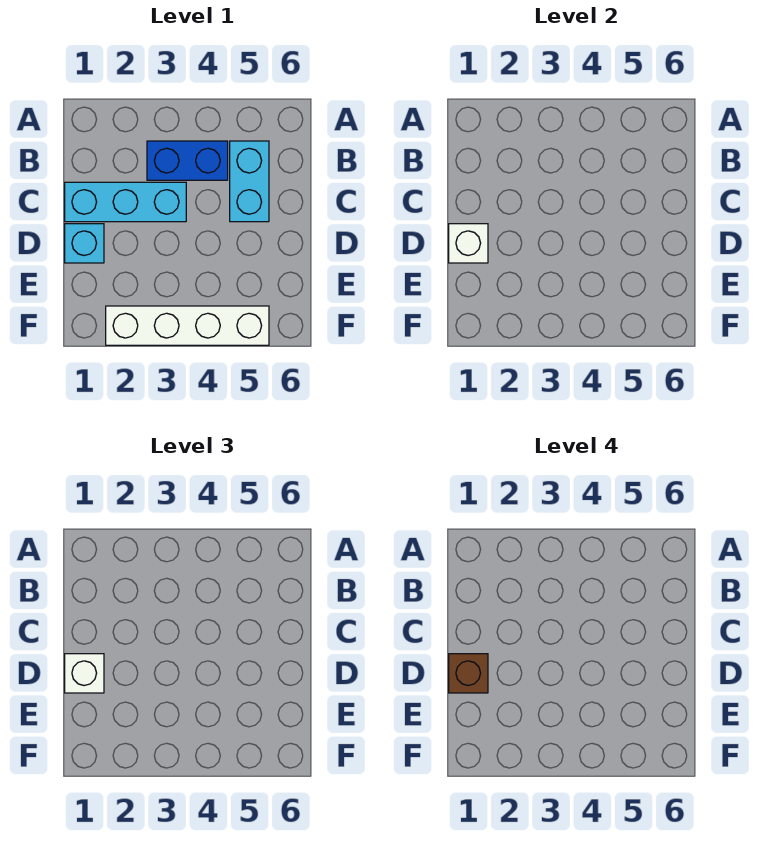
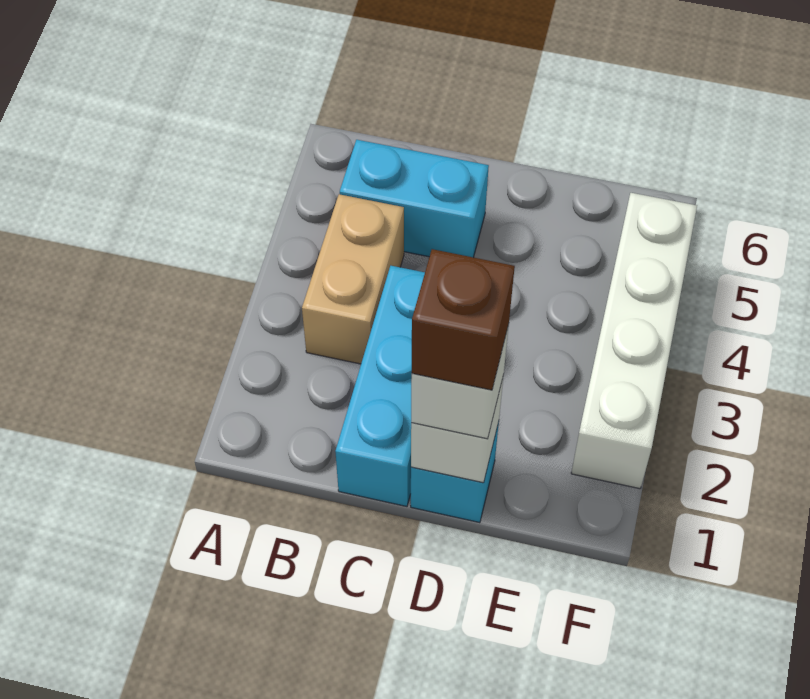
blue brick B3:B4 level 1 -> tan brick B3:B4 level 1

